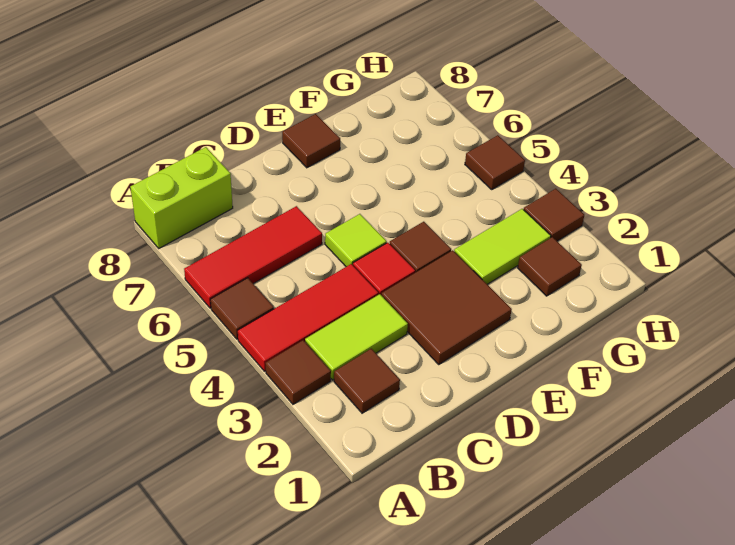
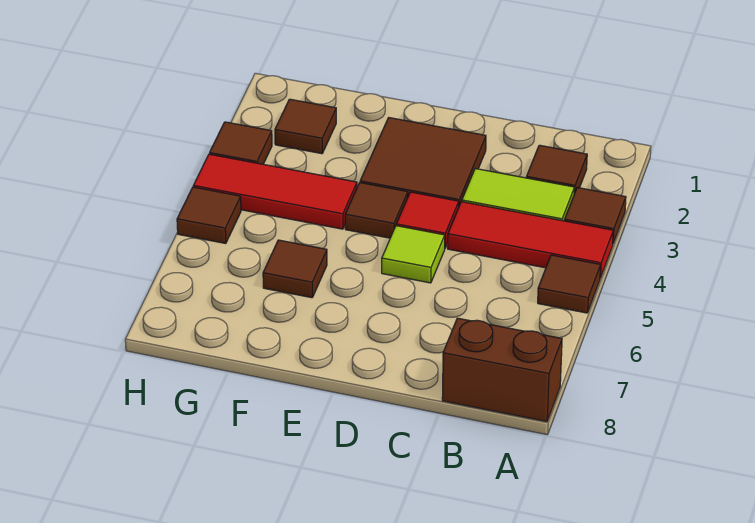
red tile A6:C6 level 1 -> red tile F4:H4 level 1
lime brick A8:B8 level 1 -> brown brick A8:B8 level 1
brown tile E8 level 1 -> brown tile F6 level 1
lime tile F3:G3 level 1 -> none

